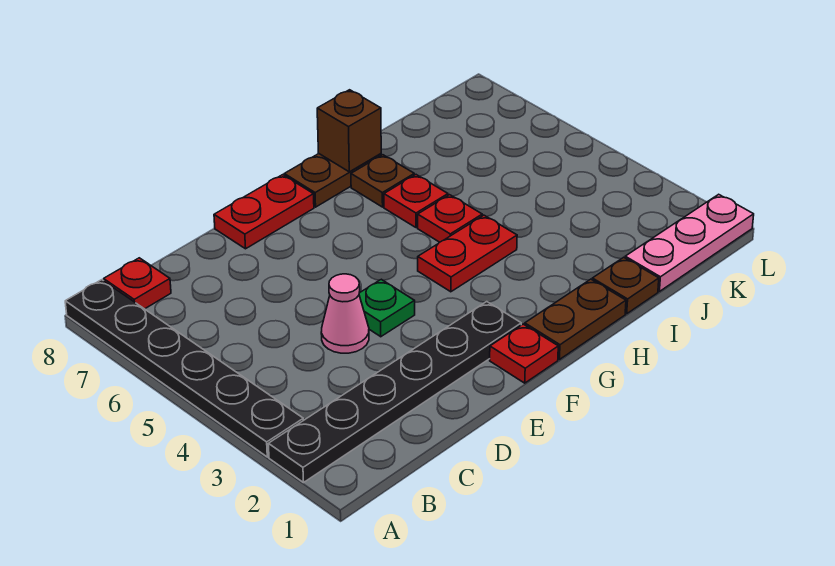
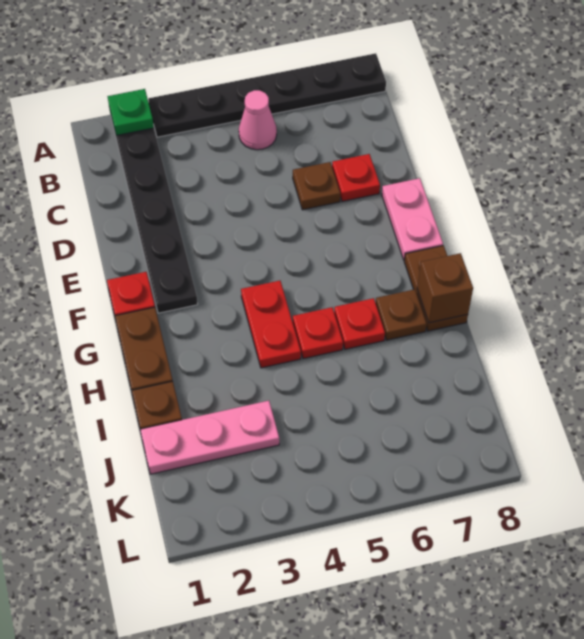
red plate B8 level 1 -> red plate D7 level 1
pink cone D4 level 1 -> pink cone B5 level 1
none -> brown plate D6 level 1
green plate E4 level 1 -> green plate A2 level 2
red plate E8:F8 level 1 -> pink plate E8:F8 level 1
pink plate J1:L1 level 1 -> pink plate J1:J3 level 1

